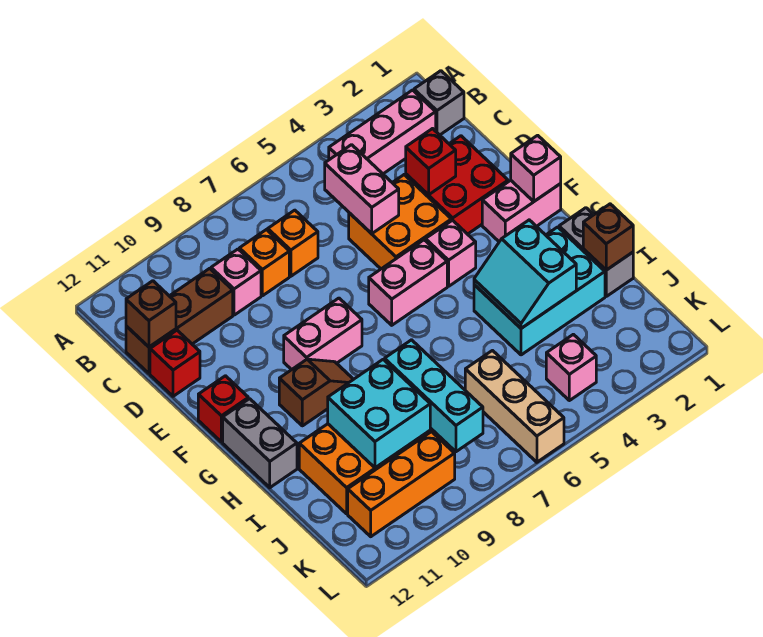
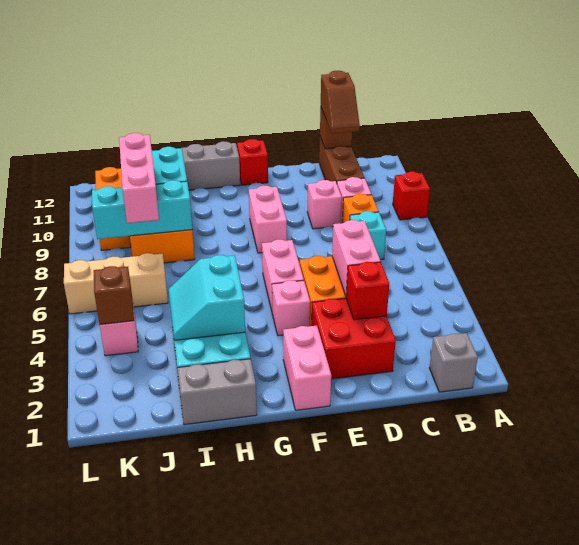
pink brick B2:B4 level 1 -> pink brick J7:J9 level 3
pink brick C5:D5 level 2 -> pink brick D4:D5 level 2
orange brick C7 level 1 -> cyan brick C7 level 1
red brick D12 level 1 -> red brick A9 level 1
pink brick F1 level 2 -> pink brick D9 level 1
brown slope G9:G10 level 1 top 10 -> brown slope C11:C12 level 3 top 12
cyan slope H3:I4 level 2 top 3 -> cyan slope H3:I4 level 2 top H
brown brick I1 level 2 -> brown brick K4 level 2

